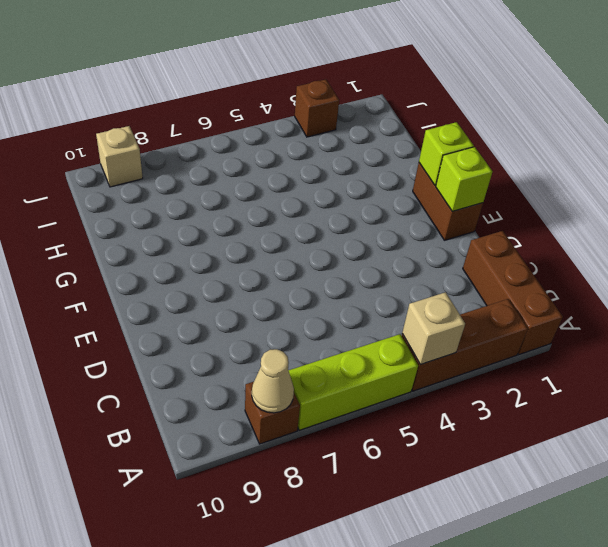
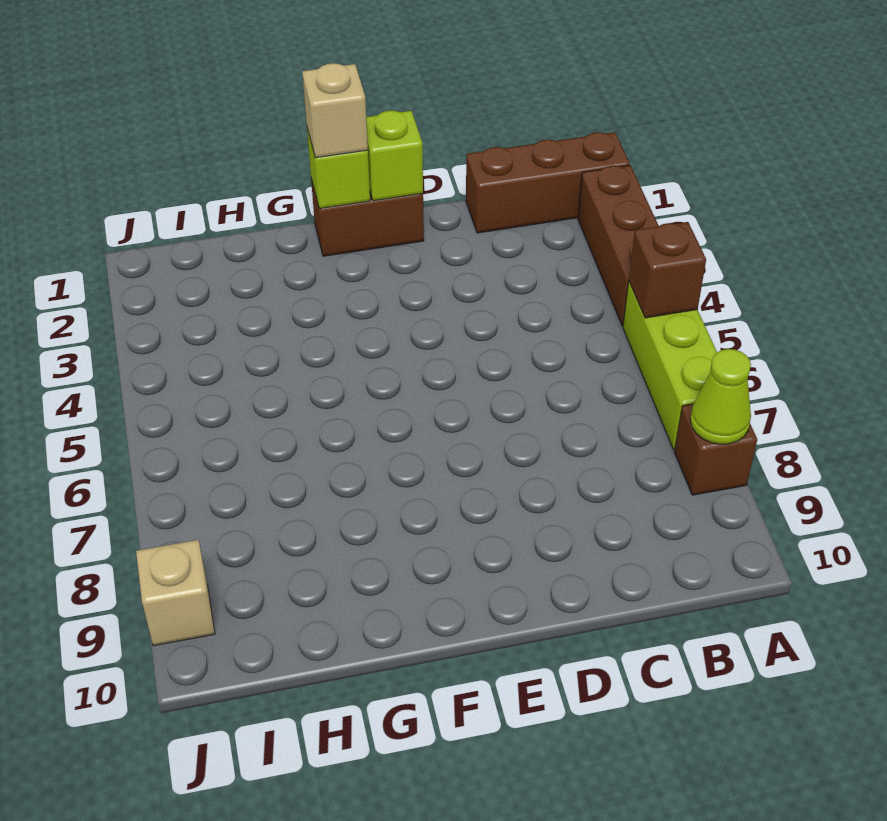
tan brick A4 level 2 -> tan brick F1 level 3
tan cone A8 level 2 -> lime cone A8 level 2
brown brick J3 level 1 -> brown brick A5 level 2

